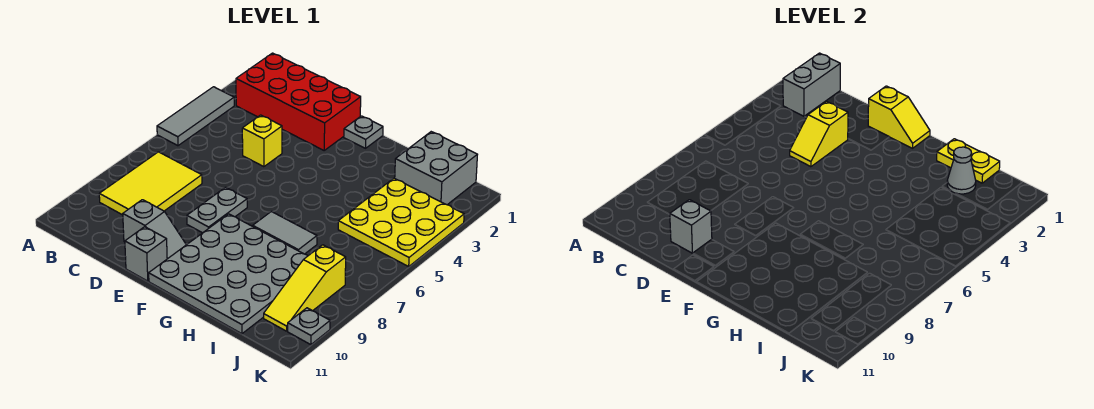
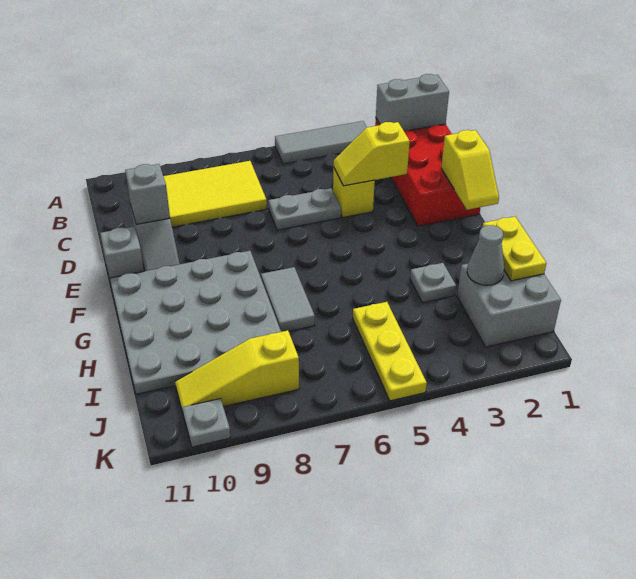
grey plate E7:E8 level 1 -> grey plate D5:D6 level 1
grey plate F1 level 1 -> grey plate H3 level 1
yellow plate I3:K5 level 1 -> yellow plate I5:K5 level 1

